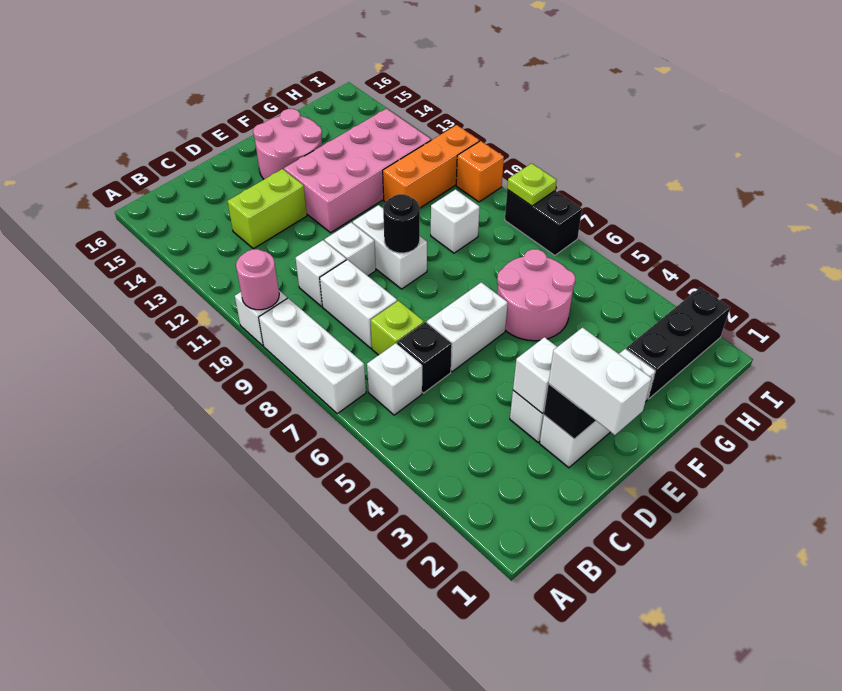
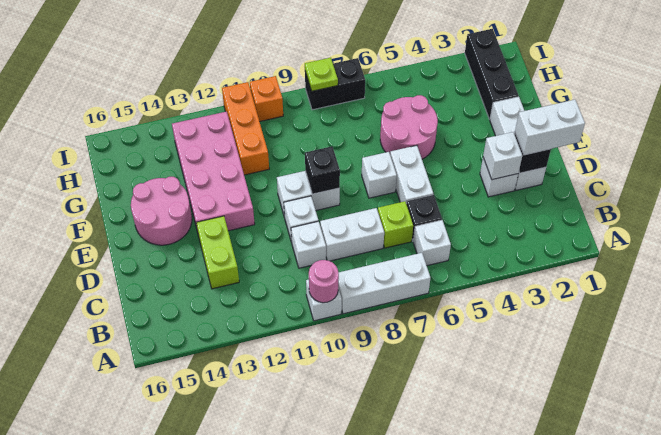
black round brick E9 level 2 -> black brick E9 level 2
white brick G9 level 1 -> white brick E7 level 1

